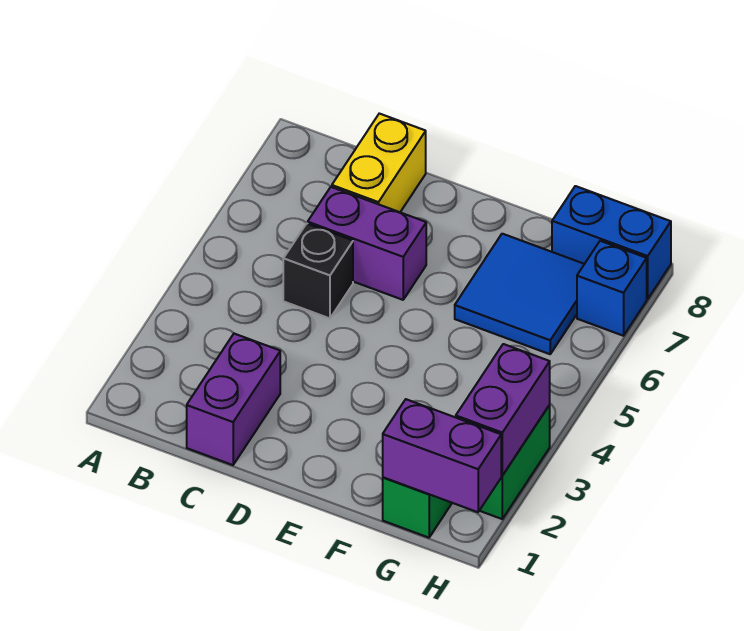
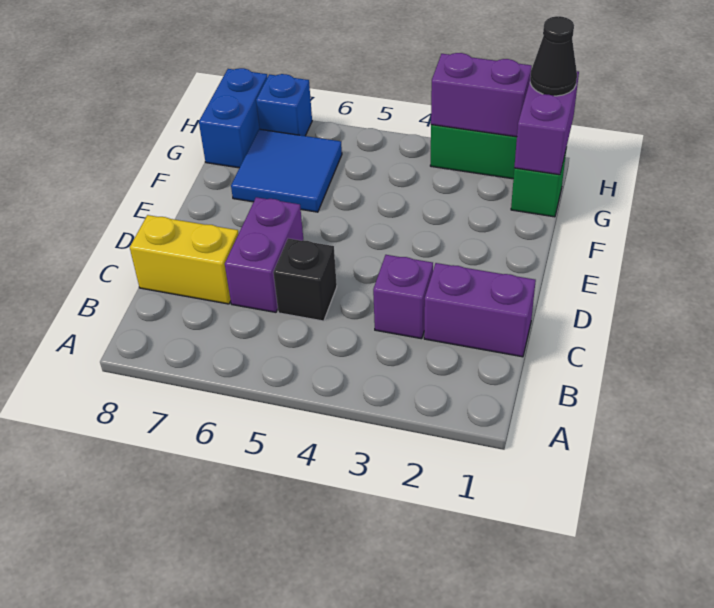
none -> purple brick C3 level 1
none -> black cone H1 level 3

